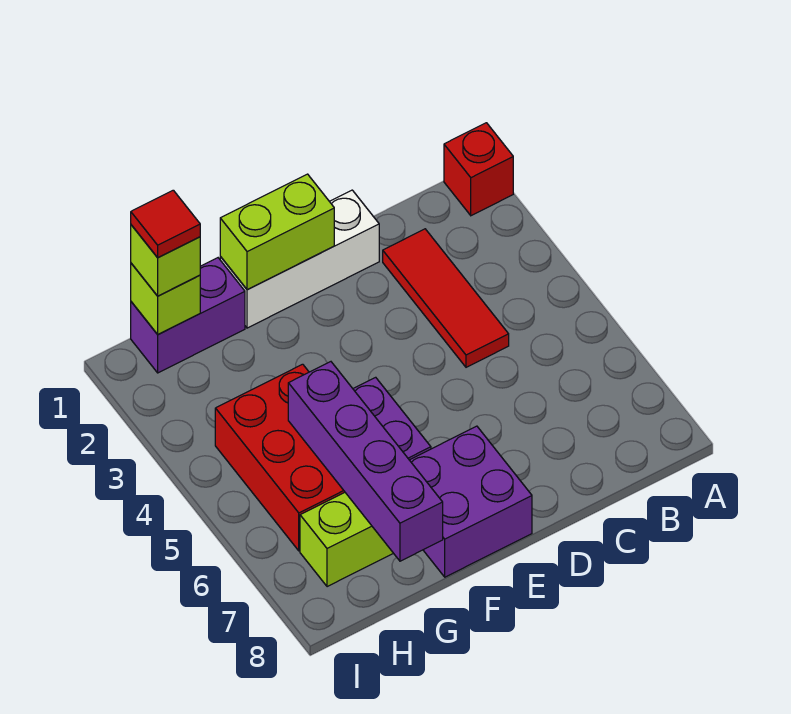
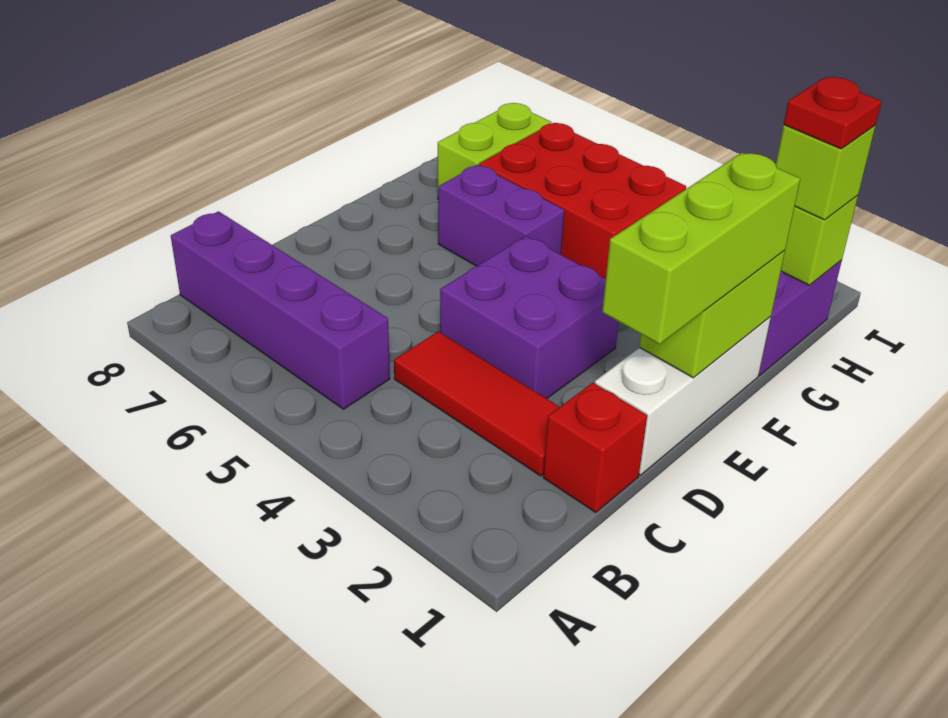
red brick A1 level 1 -> red brick C1 level 1
none -> lime brick D1:F1 level 3
purple brick E7:F8 level 1 -> purple brick D3:E4 level 1
purple brick G5:G8 level 2 -> purple brick B5:B8 level 1
red tile H1 level 4 -> red plate H1 level 4

